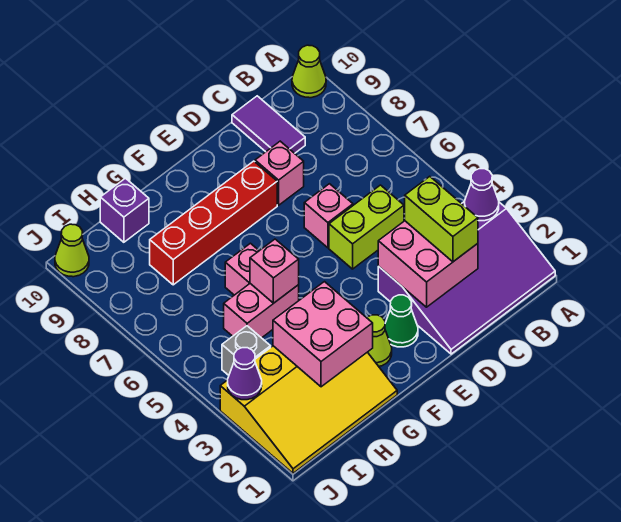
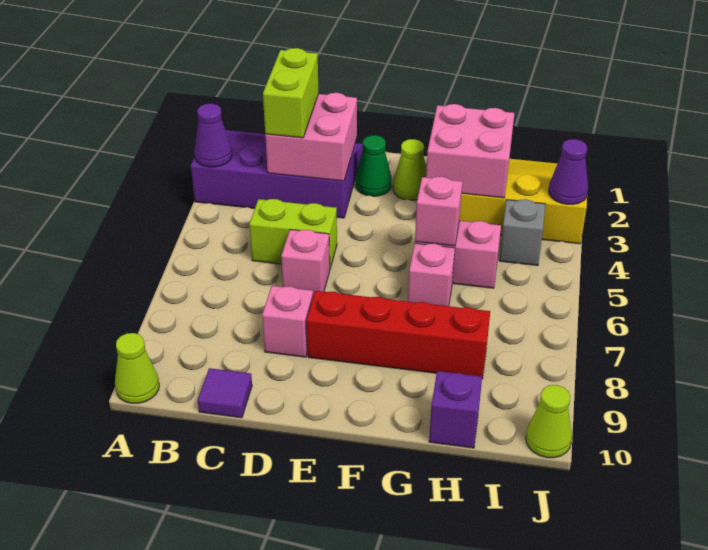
purple tile C9:C10 level 1 -> purple tile C10 level 1

